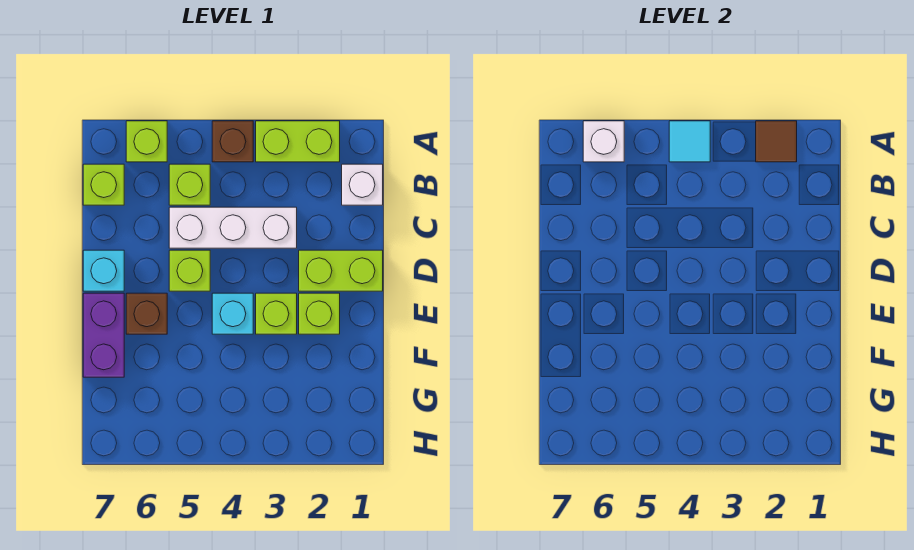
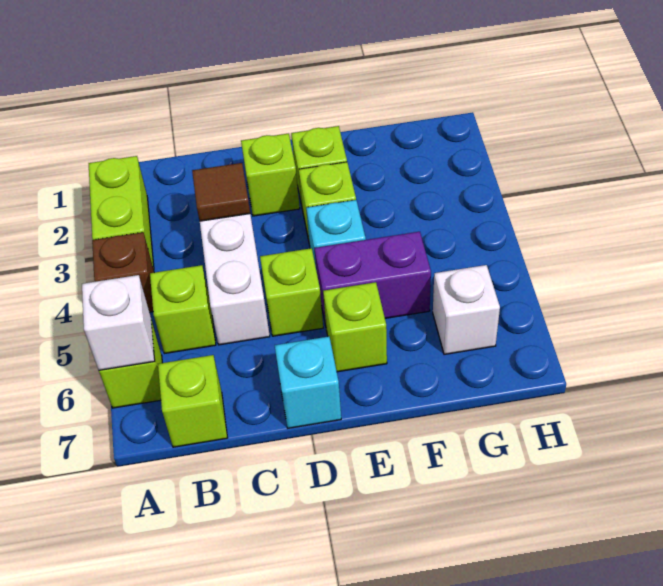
brown tile A2 level 2 -> brown tile C3 level 2
cyan tile A4 level 2 -> none
white brick B1 level 1 -> white brick G6 level 1
lime brick D1:D2 level 1 -> lime brick D2 level 1
brown brick E6 level 1 -> lime brick E6 level 1
purple brick E7:F7 level 1 -> purple brick E5:F5 level 1

